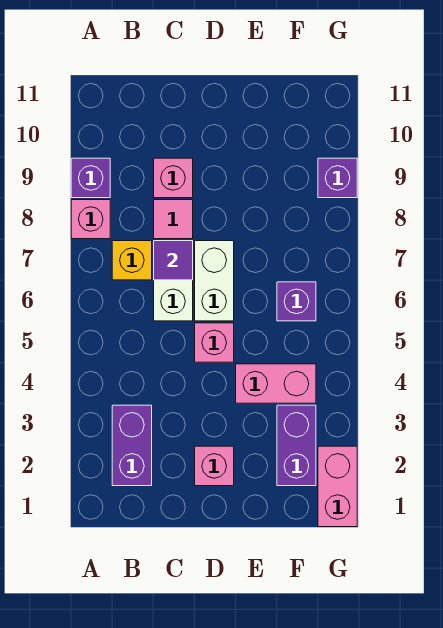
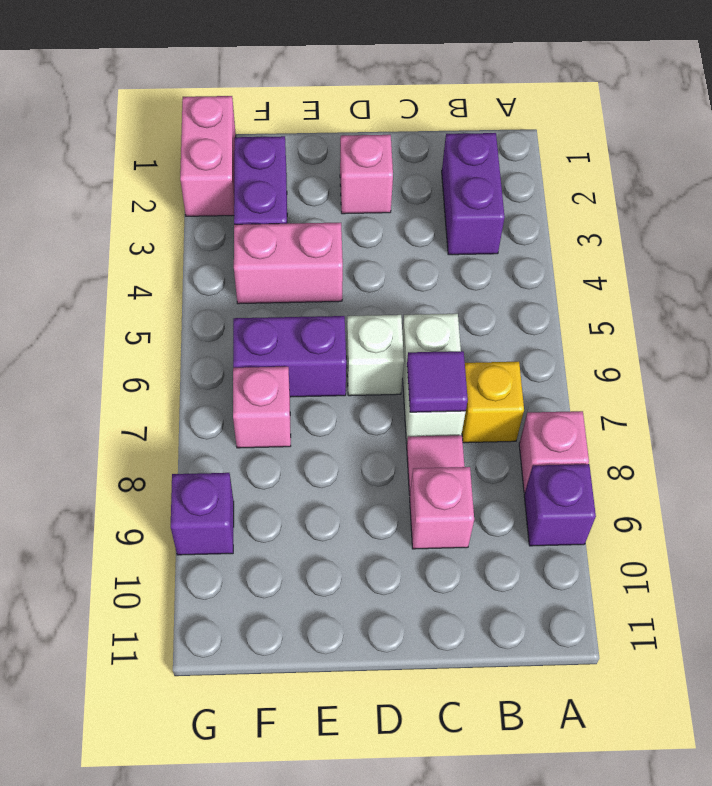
pink brick D5 level 1 -> pink brick F7 level 1
white brick D6:D7 level 1 -> white brick D6 level 1
purple brick F6 level 1 -> purple brick E6:F6 level 1

